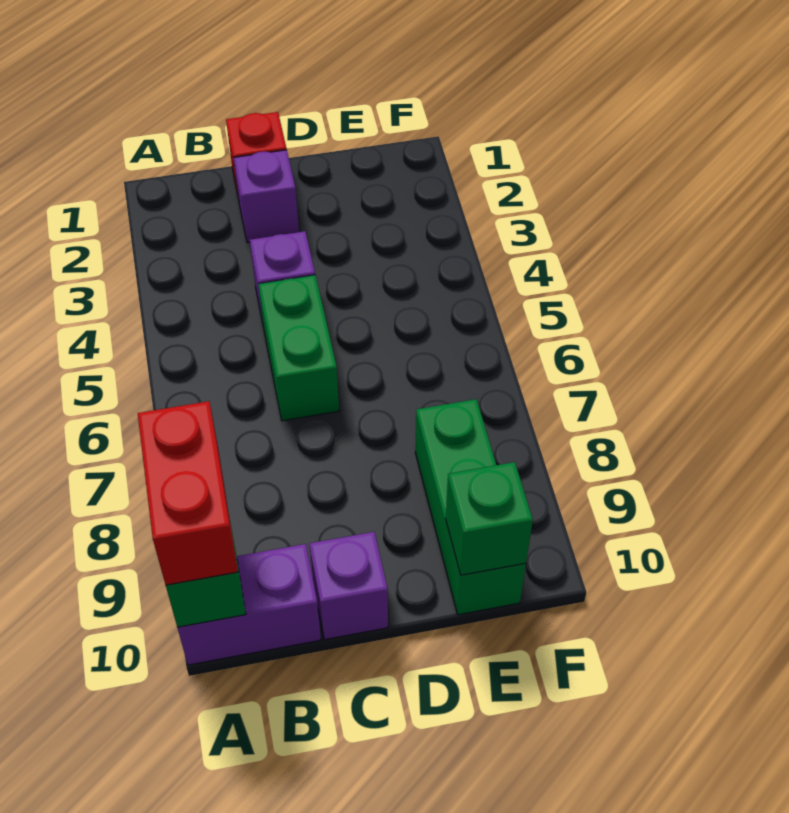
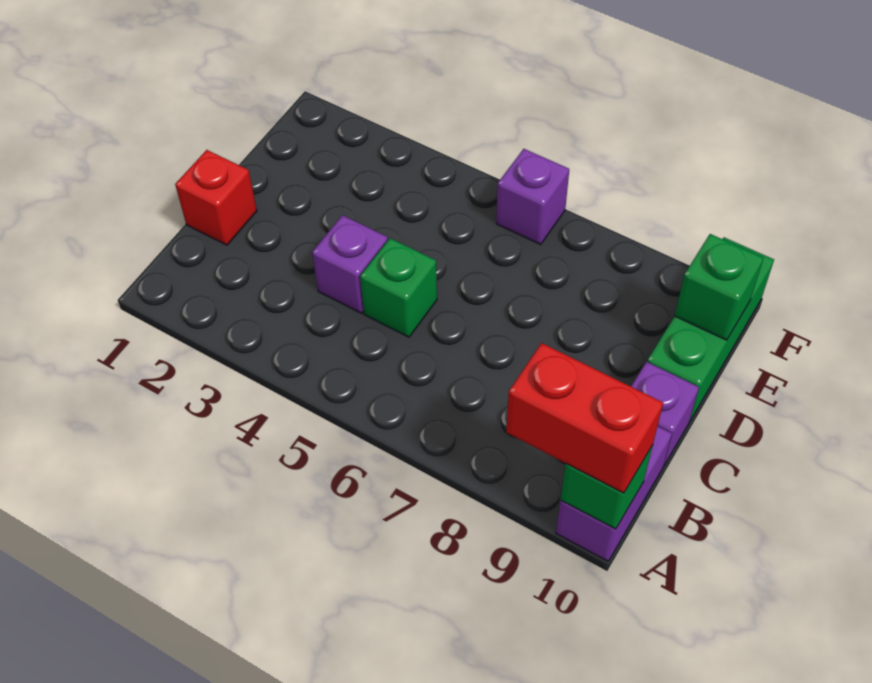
purple brick C2 level 1 -> purple brick F6 level 1
green brick C5:C6 level 1 -> green brick C5 level 1
green brick E8:E10 level 1 -> green brick D10:F10 level 1

